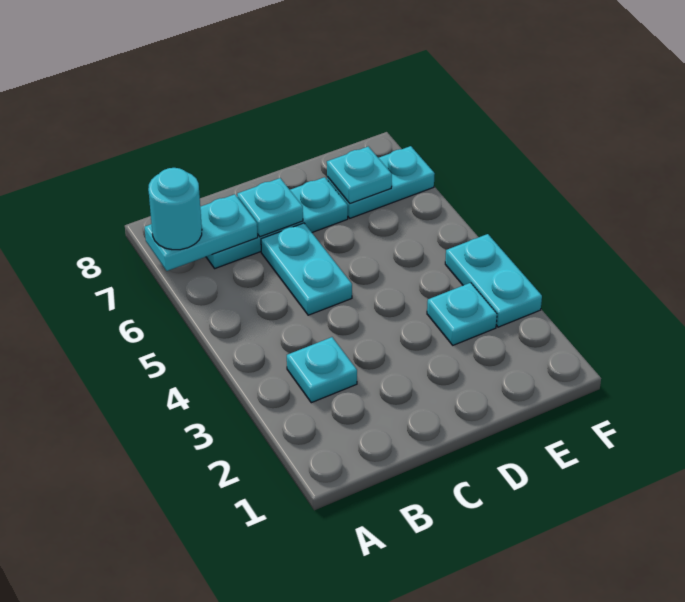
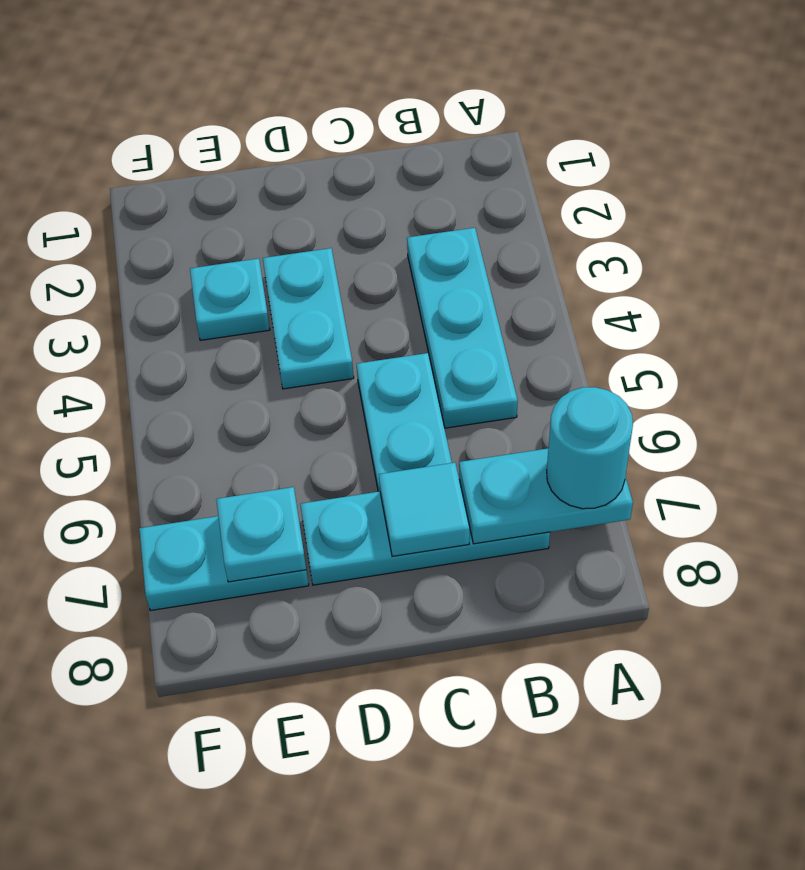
cyan plate B3 level 1 -> cyan plate B3:B5 level 1
cyan plate C7 level 2 -> cyan tile C7 level 2
cyan plate F3:F4 level 1 -> cyan plate D3:D4 level 1

